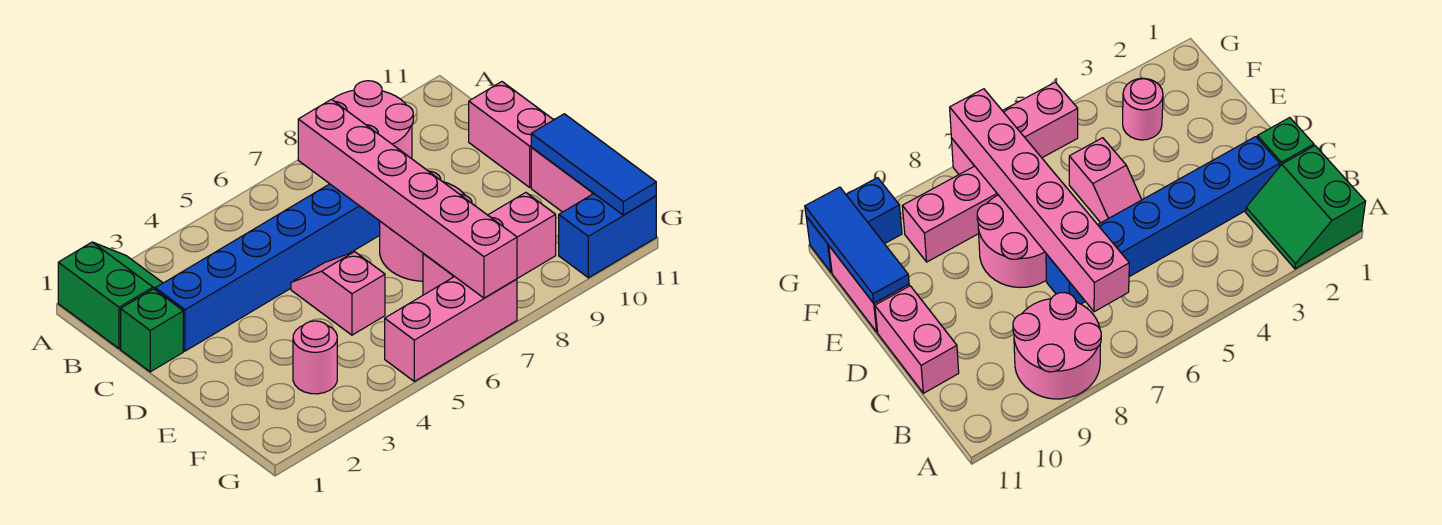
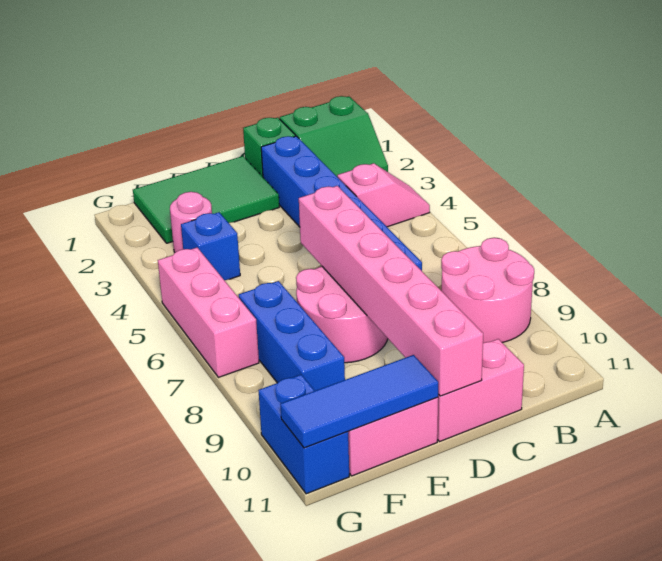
pink brick B7:G7 level 2 -> pink brick D6:D11 level 2
none -> green tile D1:F2 level 1
pink slope D5:E5 level 1 top E -> pink slope A4:B4 level 1 top B
none -> blue brick F4 level 1
pink brick F7:F9 level 1 -> blue brick F7:F9 level 1

